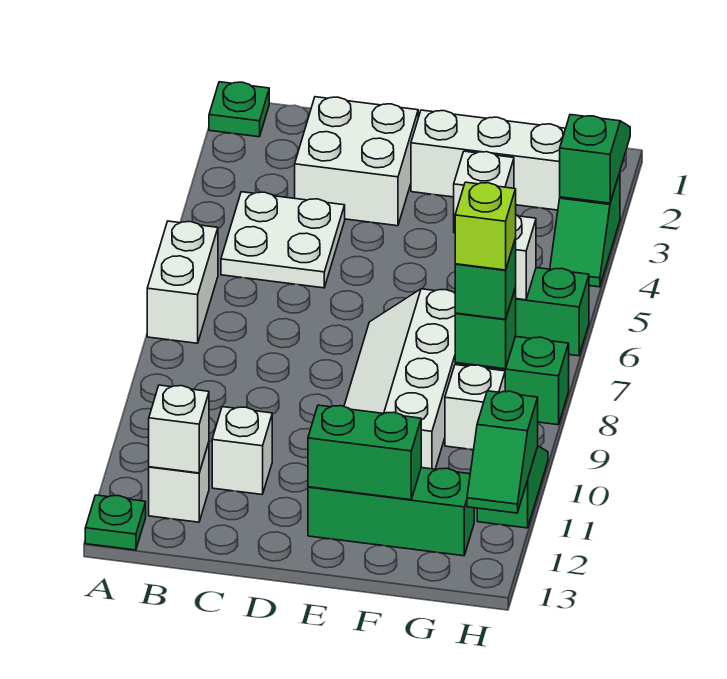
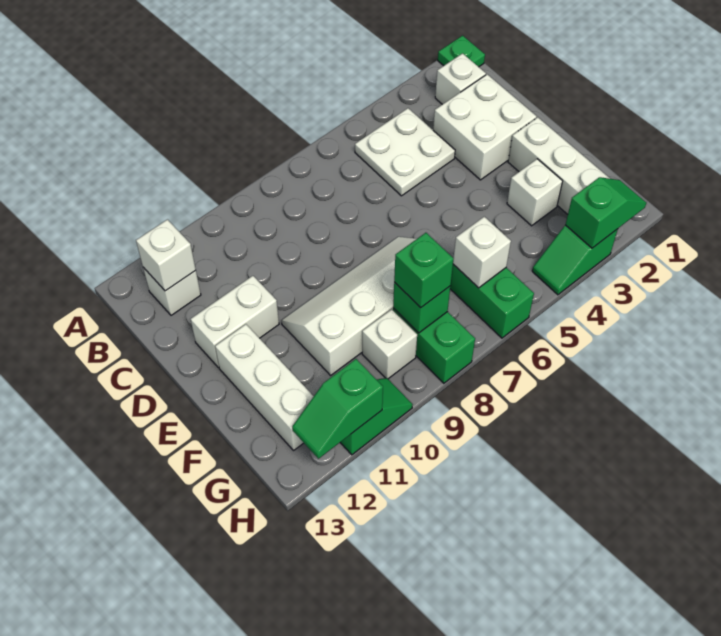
white brick A6:A7 level 1 -> white brick D11:D12 level 1
green plate A13 level 1 -> none
white brick C11 level 1 -> white brick B2 level 1
green brick E12:G12 level 1 -> white brick E12:G12 level 1
green brick E12:F12 level 2 -> none
lime brick G8 level 4 -> none

